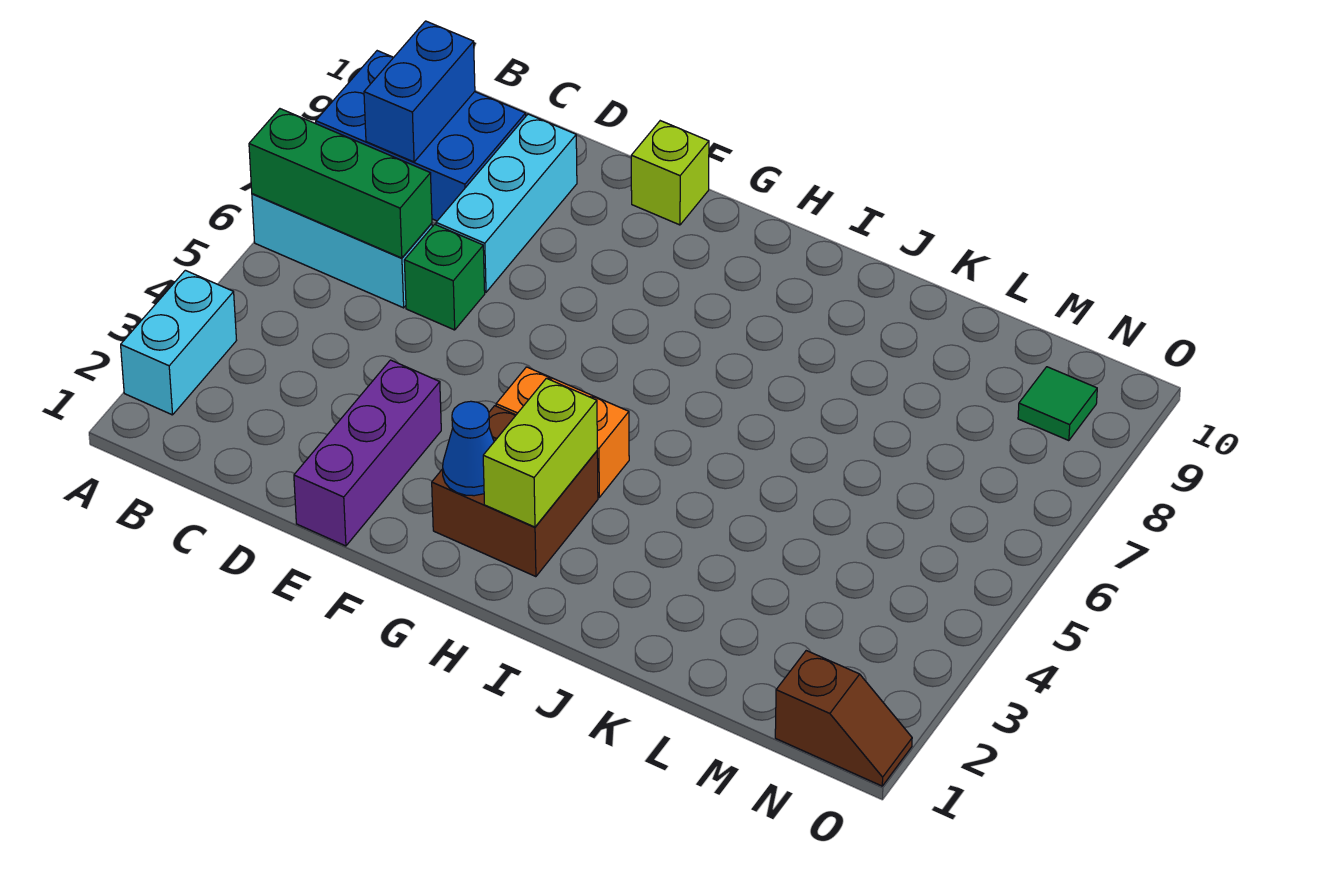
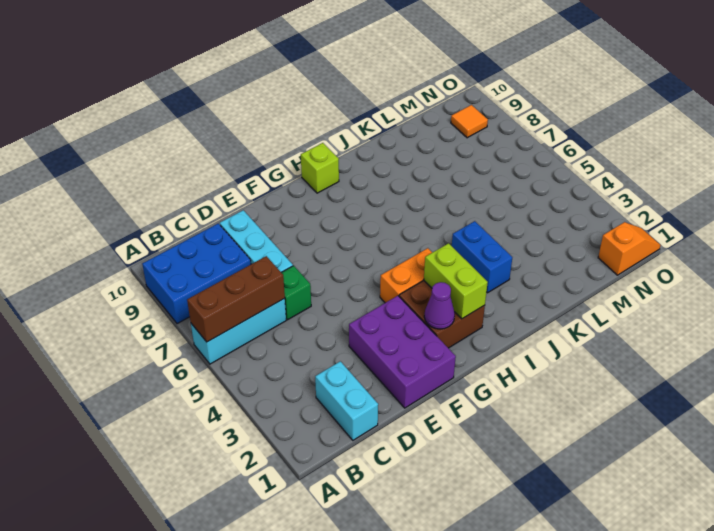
cyan brick A2:A3 level 1 -> cyan brick C1:C2 level 1
green brick A6:C6 level 2 -> brown brick A6:C6 level 2
blue brick B8:B9 level 2 -> blue brick J3:J4 level 1
purple brick E1:E3 level 1 -> purple brick E1:F3 level 1
lime brick F10 level 1 -> lime brick H10 level 1
blue cone G2 level 2 -> purple cone G2 level 2
brown slope N1:O1 level 1 top N -> orange slope N1:O1 level 1 top N
green tile N9 level 1 -> orange tile N9 level 1

